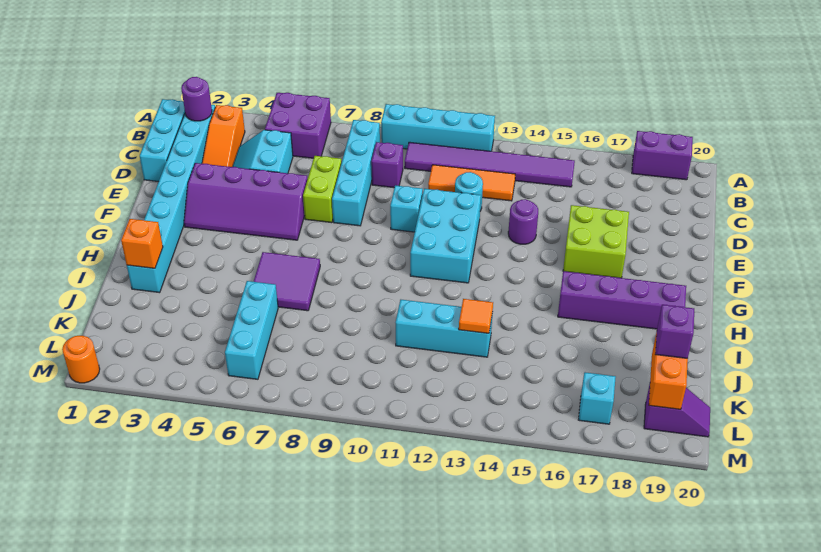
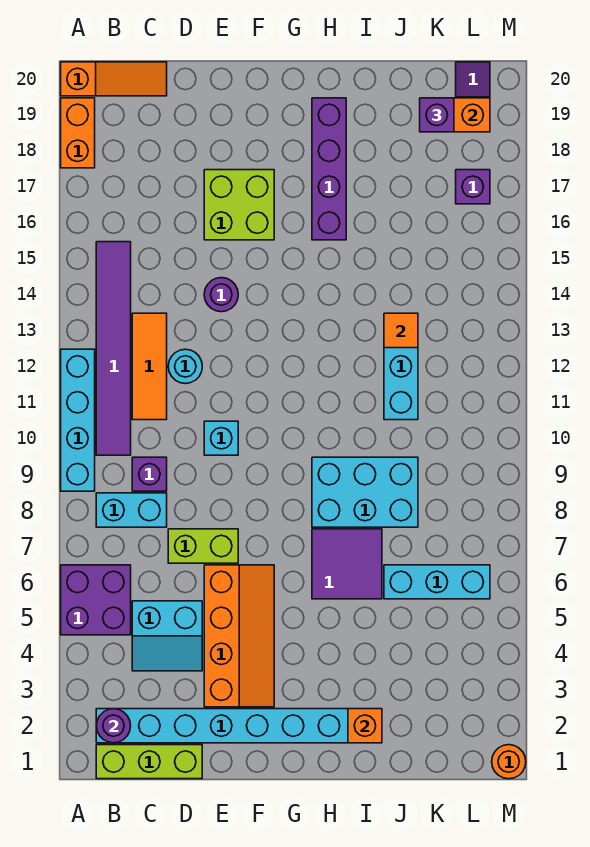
purple brick A18:A19 level 1 -> orange brick A18:A19 level 1
cyan brick B1:D1 level 1 -> lime brick B1:D1 level 1
orange slope B3:D3 level 1 top B -> orange slope A20:C20 level 1 top A
cyan brick B8:E8 level 1 -> cyan brick B8:C8 level 1
purple slope E3:F6 level 1 top E -> orange slope E3:F6 level 1 top E
cyan brick E11:G12 level 1 -> cyan brick H8:J9 level 1
cyan brick L17 level 1 -> purple brick L17 level 1

